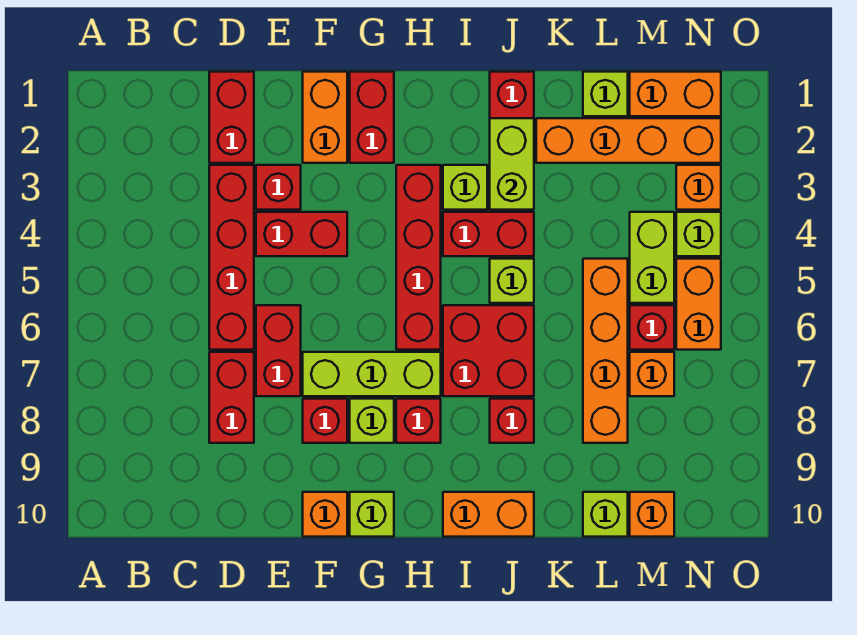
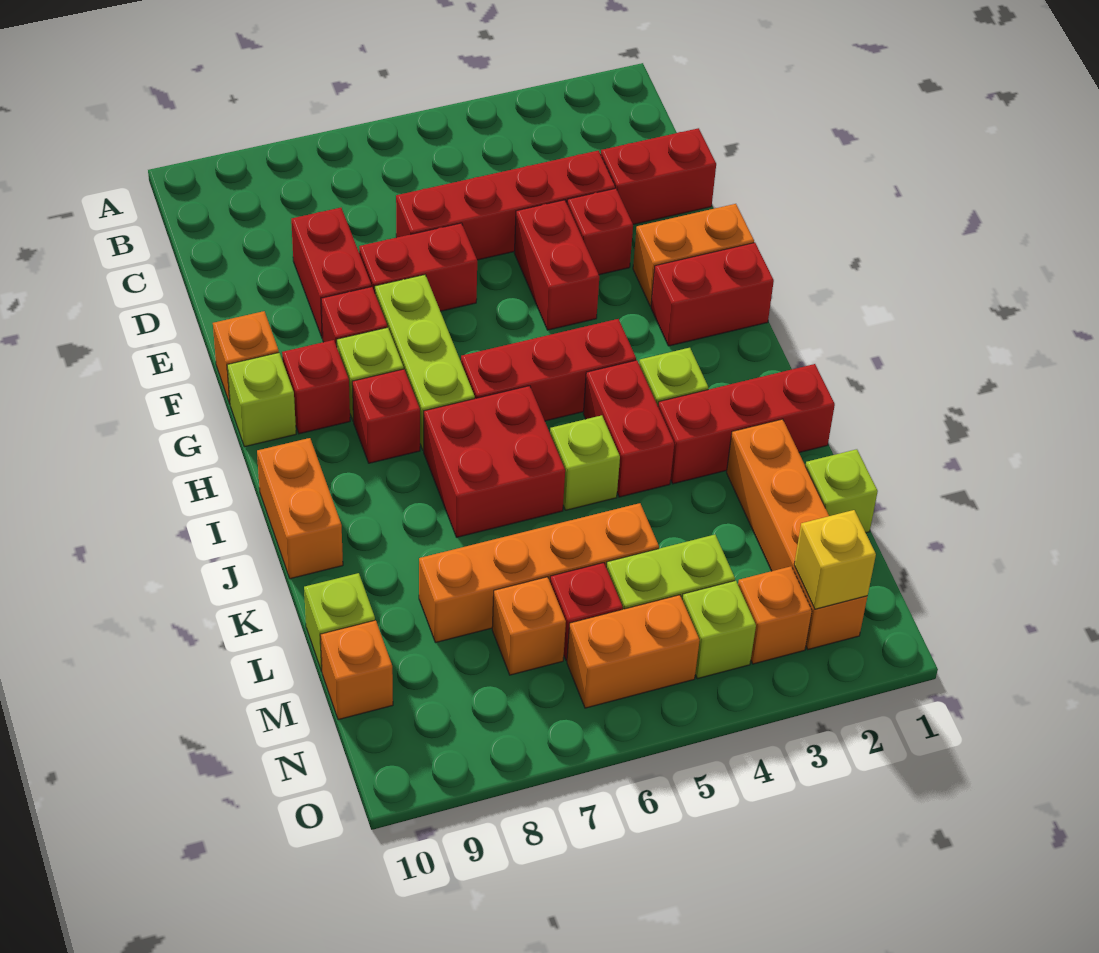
red brick D7:D8 level 1 -> red brick D8:E8 level 1
red brick H3:H6 level 1 -> red brick H4:H6 level 1
lime brick J2:J3 level 2 -> none
red brick J8 level 1 -> red brick G9 level 1
orange brick M1:N1 level 1 -> none
none -> yellow brick N2 level 2

